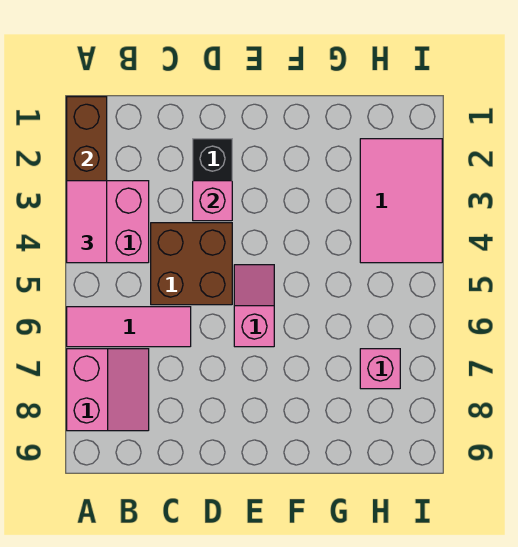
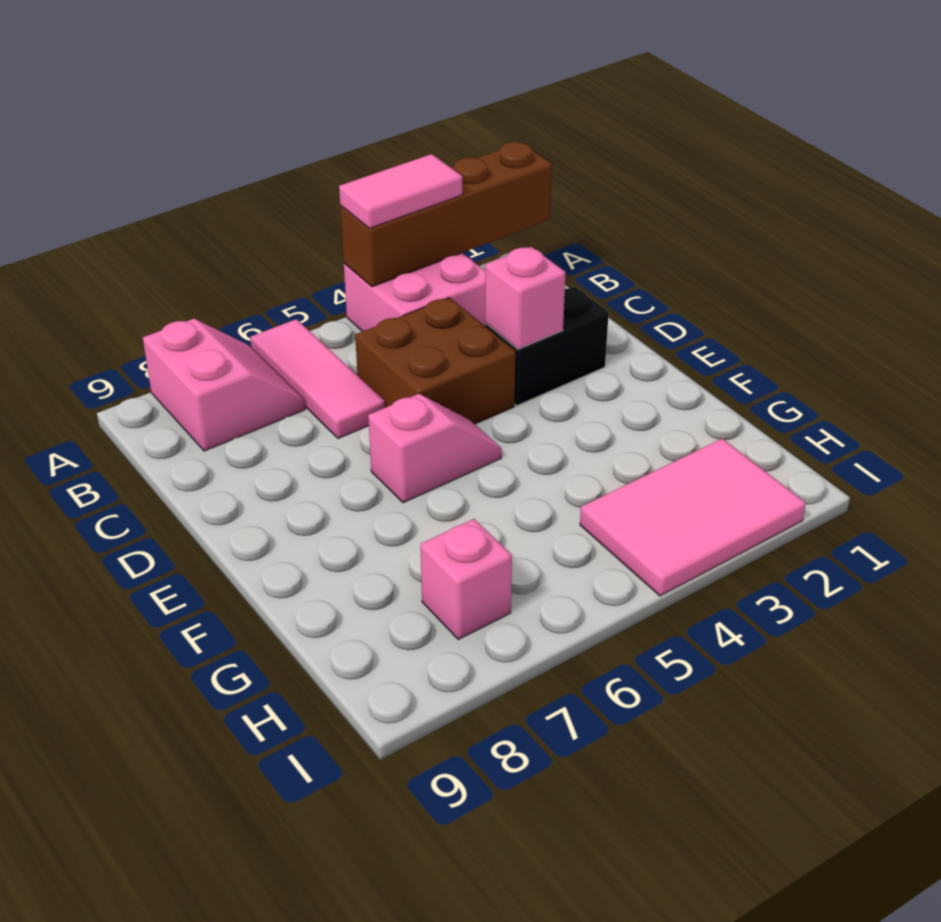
pink slope A7:B8 level 1 top A -> pink slope A7:B8 level 1 top 8

